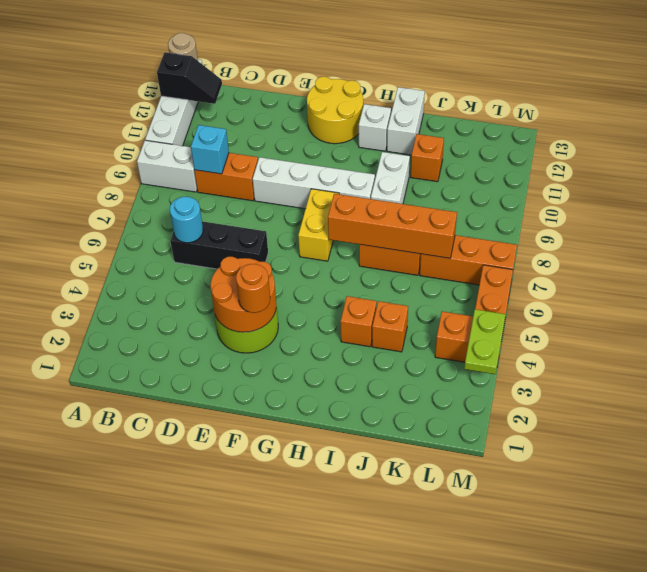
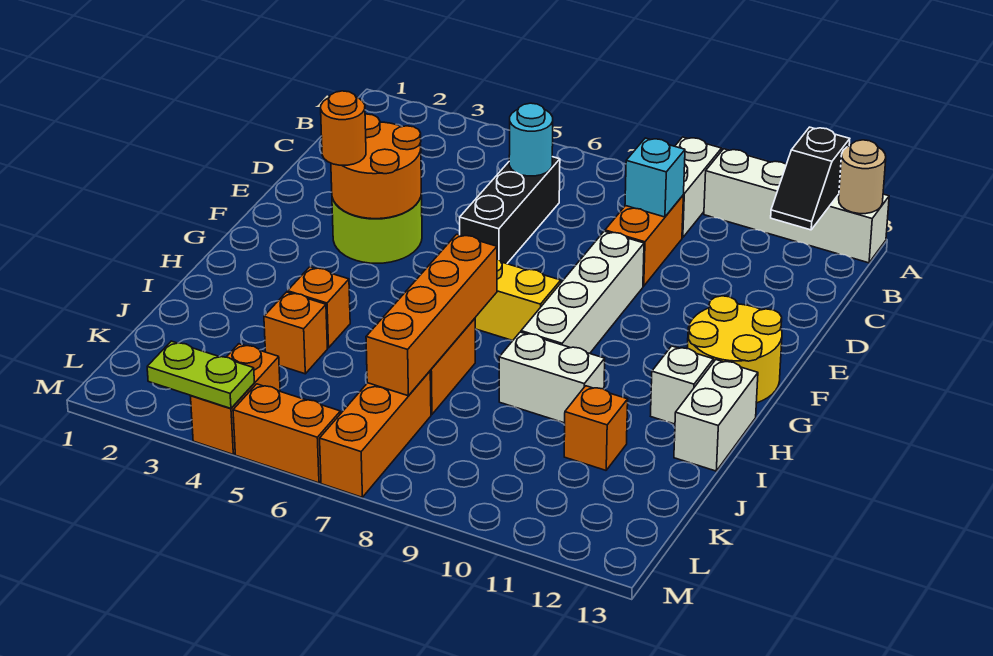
white brick I12:I13 level 1 -> white brick H13:I13 level 1

